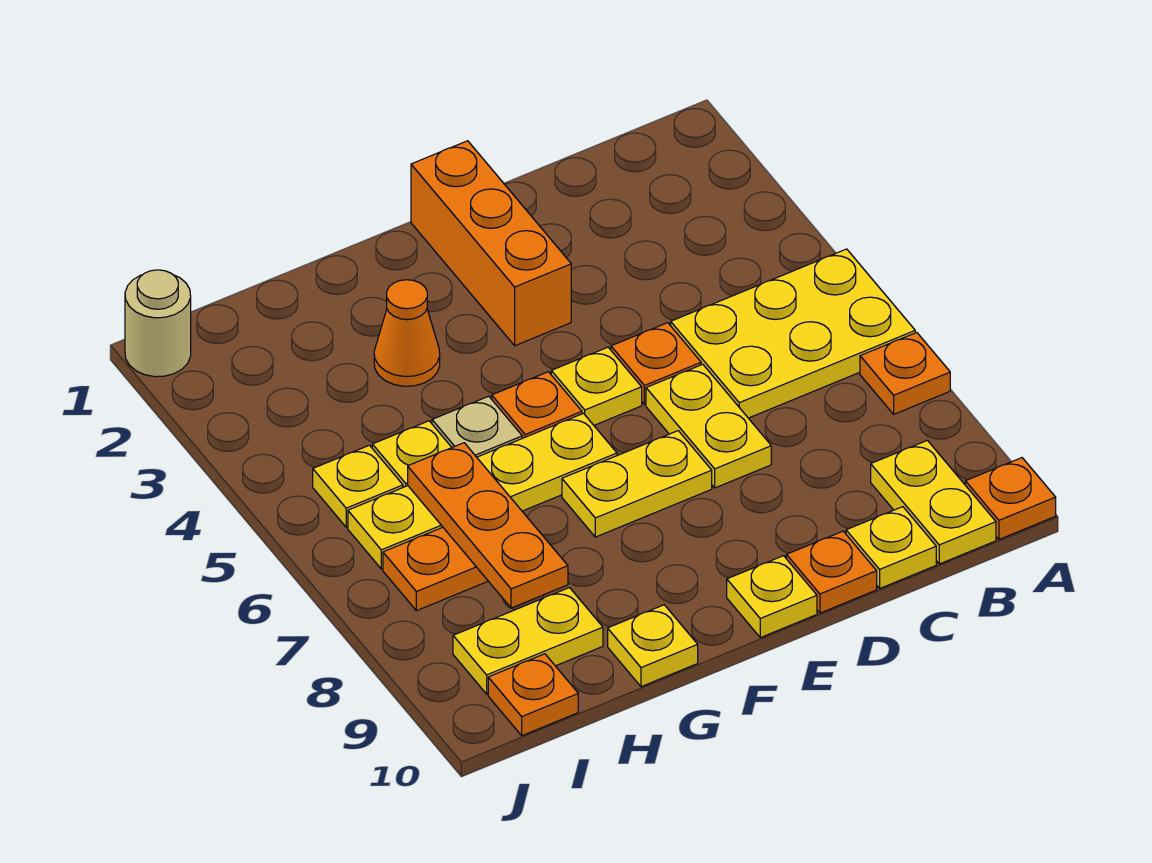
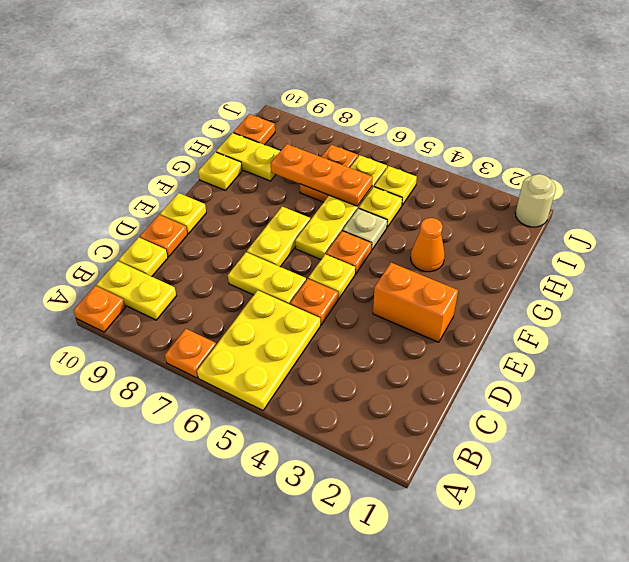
orange brick E1:E3 level 1 -> orange brick E2:E3 level 1
yellow plate H9:I9 level 1 -> yellow plate H9:H10 level 1

